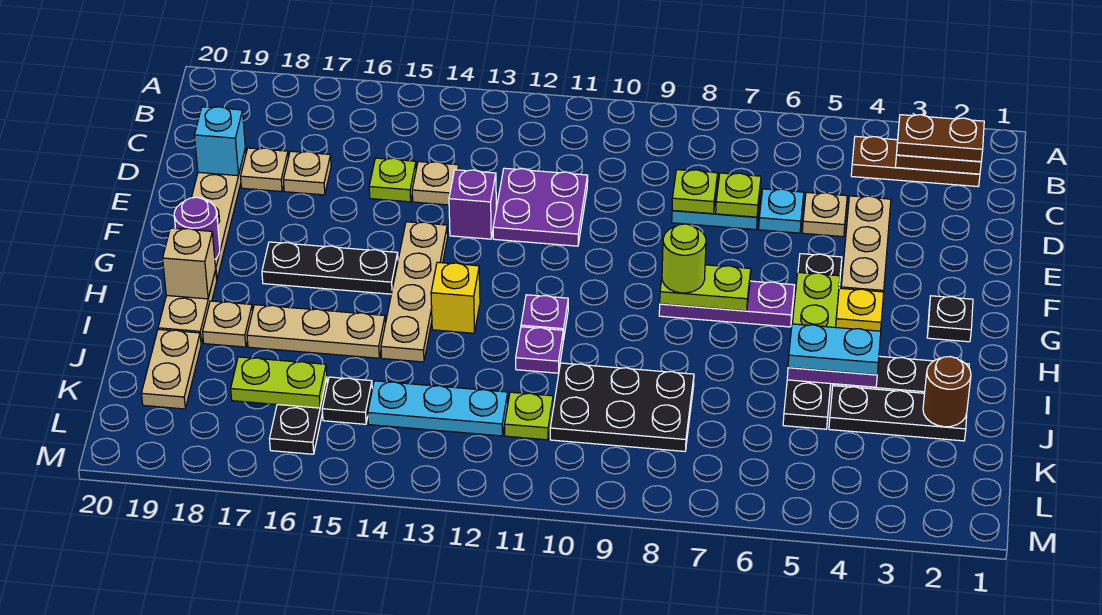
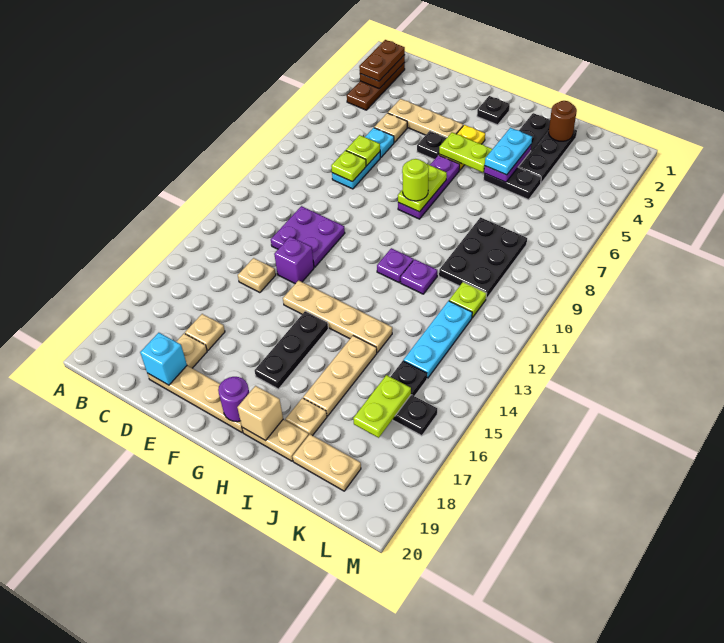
lime plate D15 level 1 -> none
yellow brick H13 level 1 -> none

